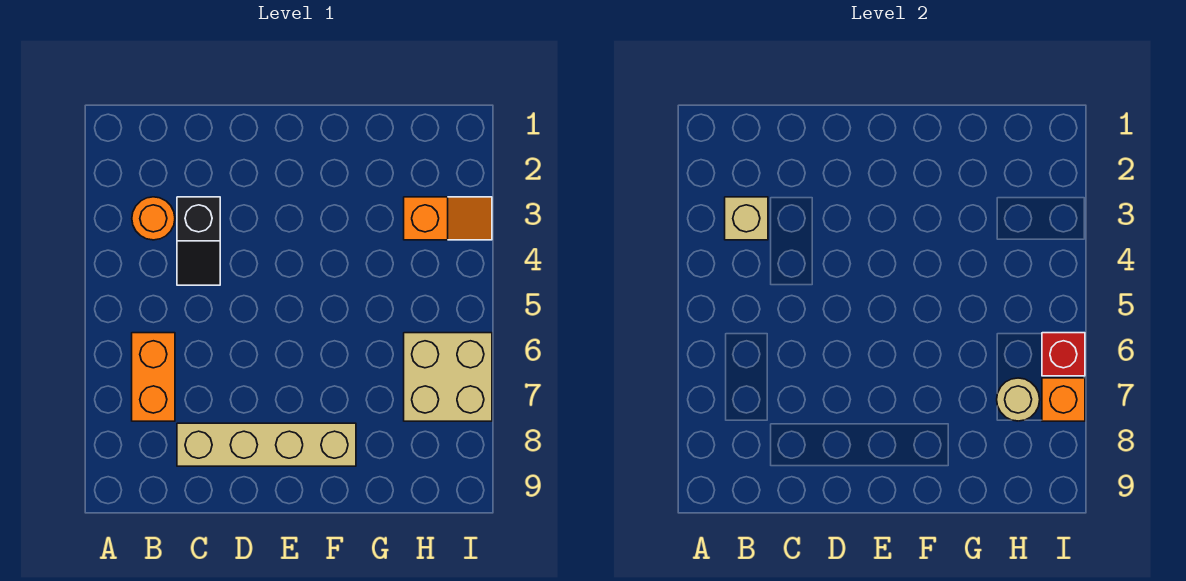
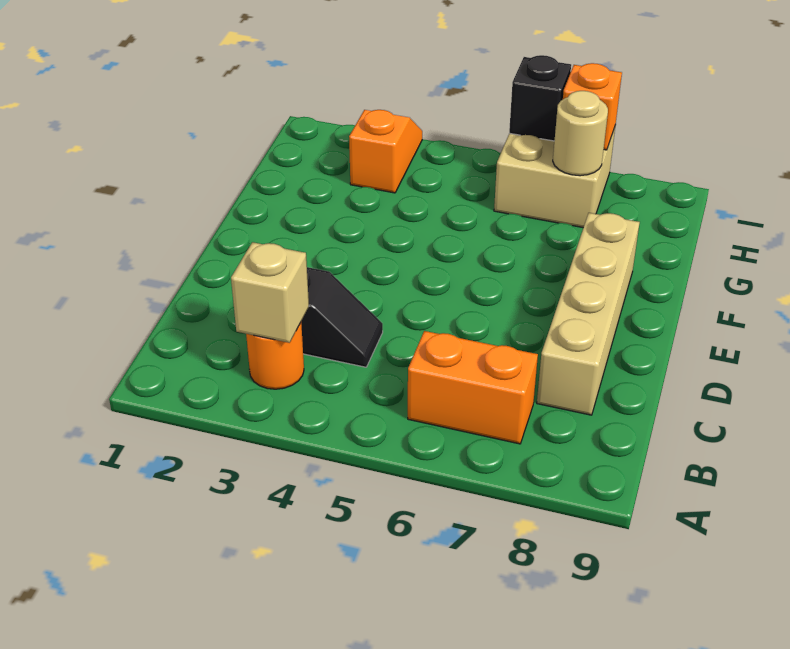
red brick I6 level 2 -> black brick I6 level 2

